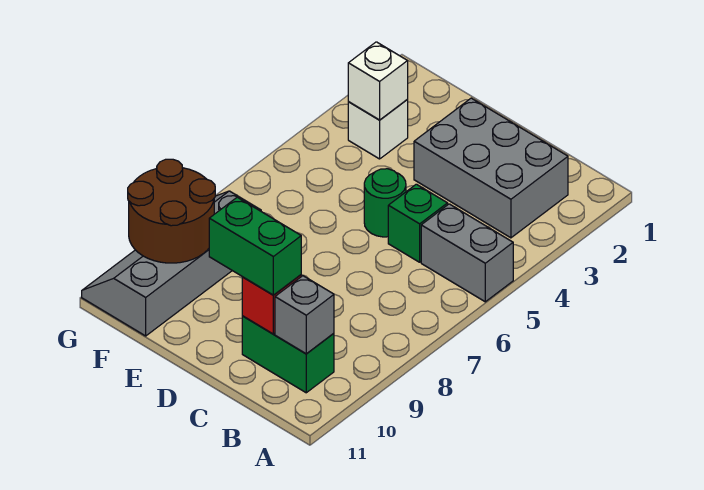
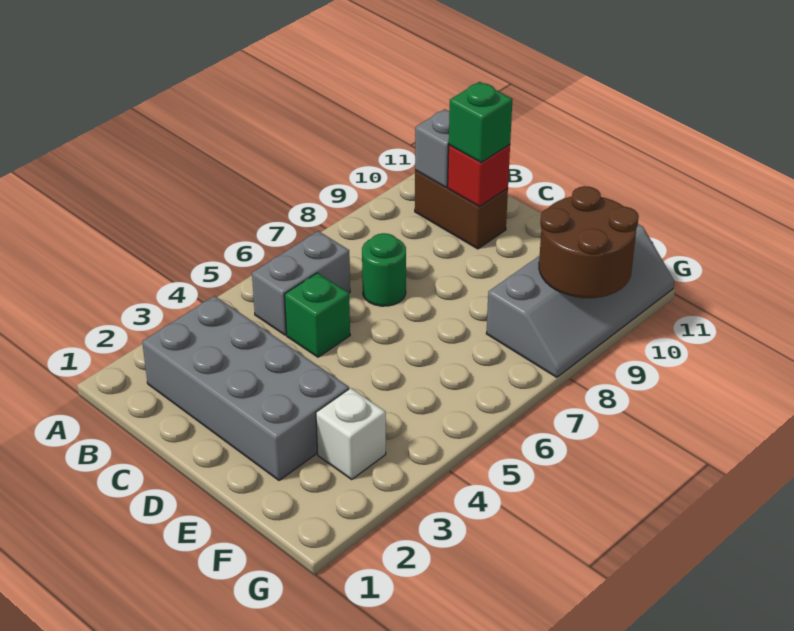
grey brick A5:B5 level 1 -> grey brick B5:B6 level 1
grey brick B2:D3 level 1 -> grey brick B2:E3 level 1
green brick B10:C10 level 1 -> brown brick B10:C10 level 1
green brick C10:D10 level 3 -> green brick C10 level 3
green round brick D5 level 1 -> green round brick C7 level 1
white brick F3 level 2 -> none

